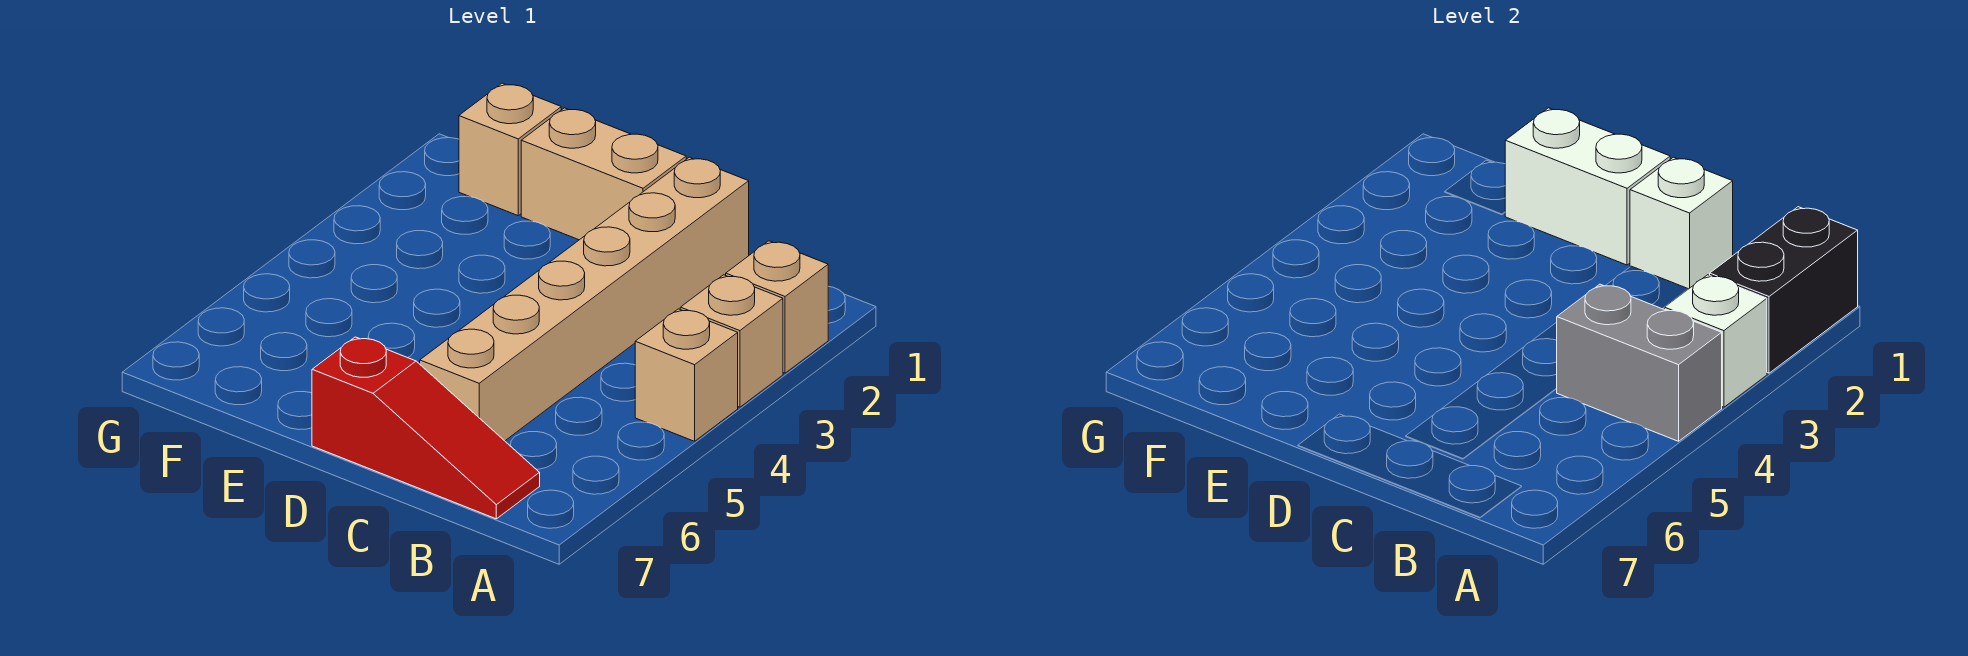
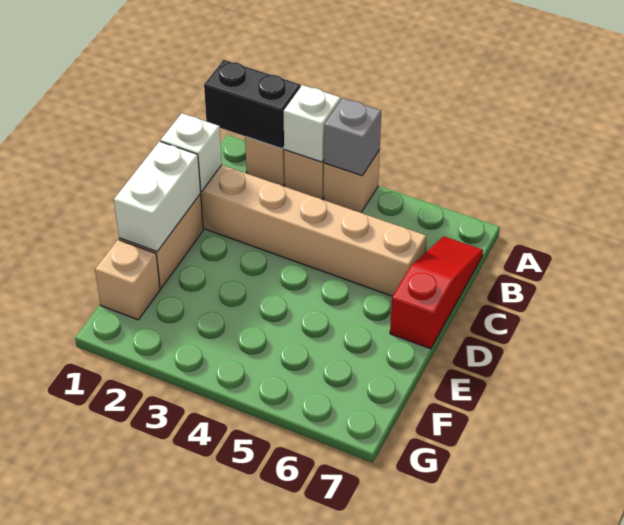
grey brick A4:B4 level 2 -> grey brick A4 level 2

